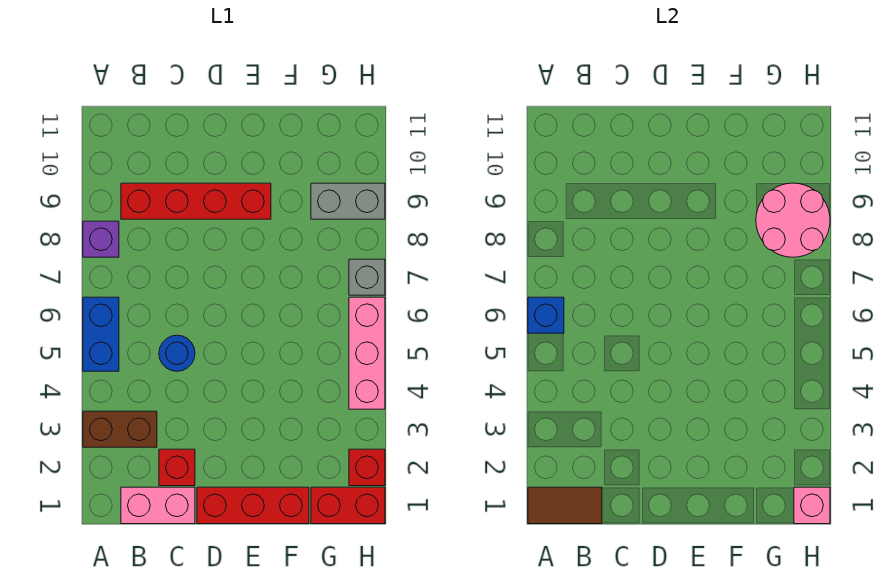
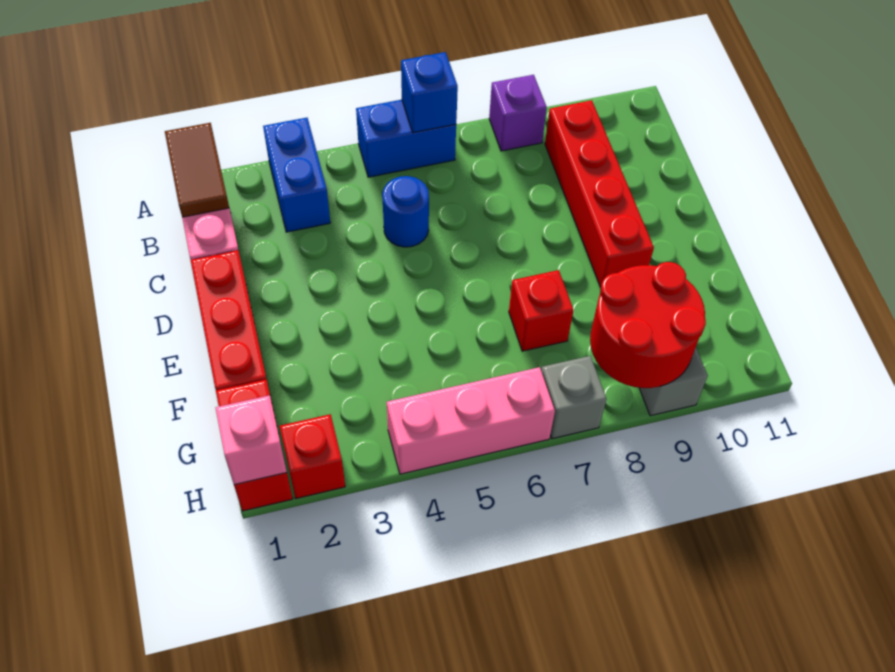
brown brick A3:B3 level 1 -> blue brick A3:B3 level 1
red brick C2 level 1 -> red brick F7 level 1
pink round brick G8:H9 level 2 -> red round brick G8:H9 level 2

